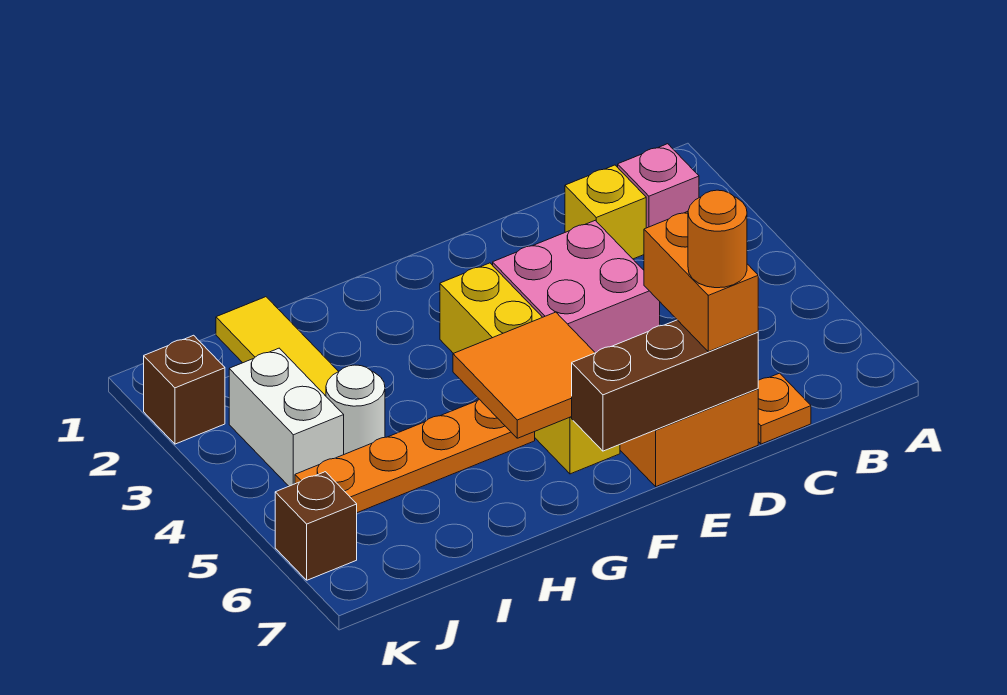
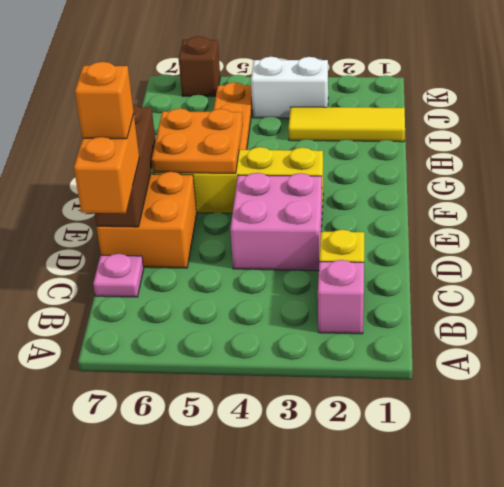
orange plate C7 level 1 -> pink plate C7 level 1
orange brick D6:D7 level 3 -> orange brick C7:D7 level 3
orange round brick D7 level 4 -> orange brick D7 level 4
orange tile F5:G6 level 2 -> orange plate F5:G6 level 2
white round brick I4 level 1 -> none
brown brick K2 level 1 -> none

